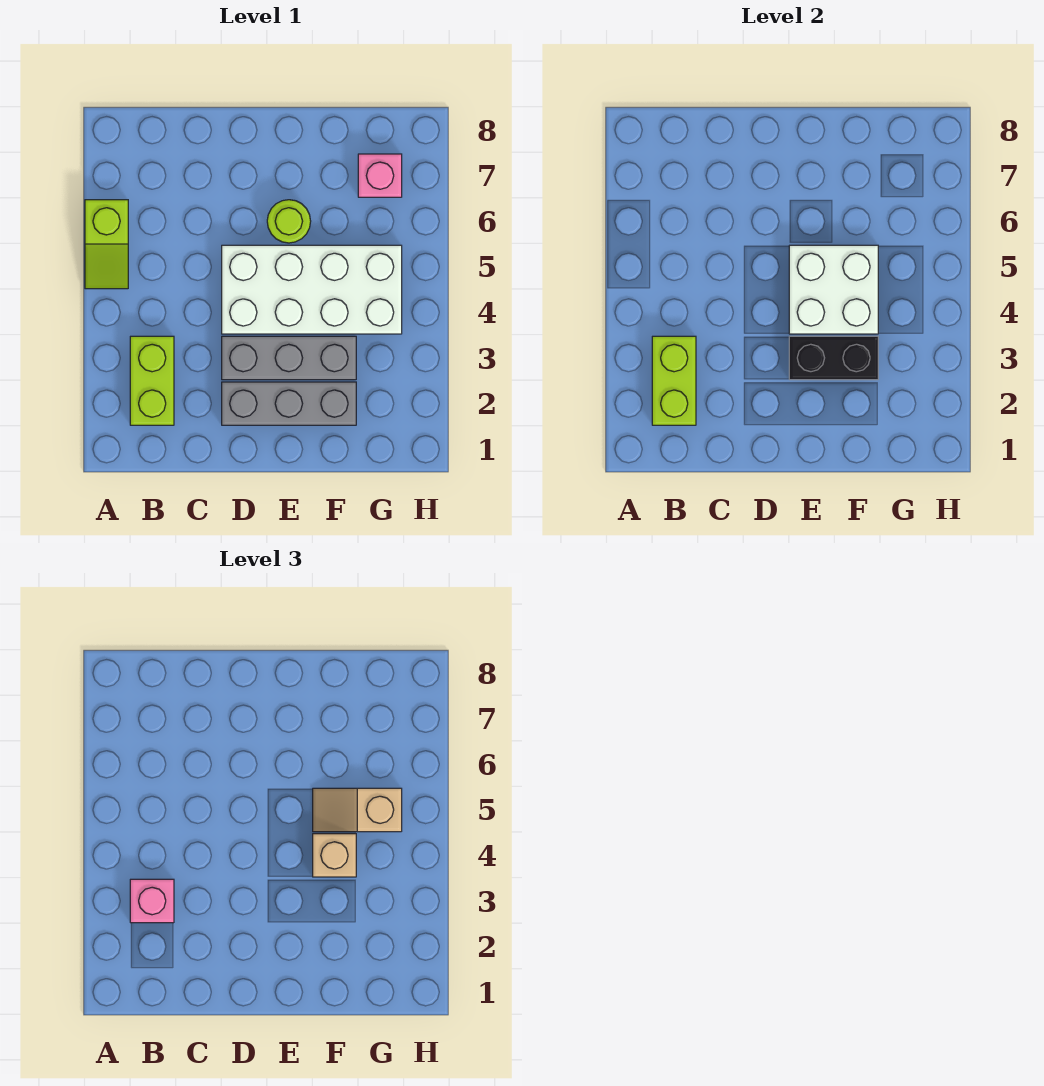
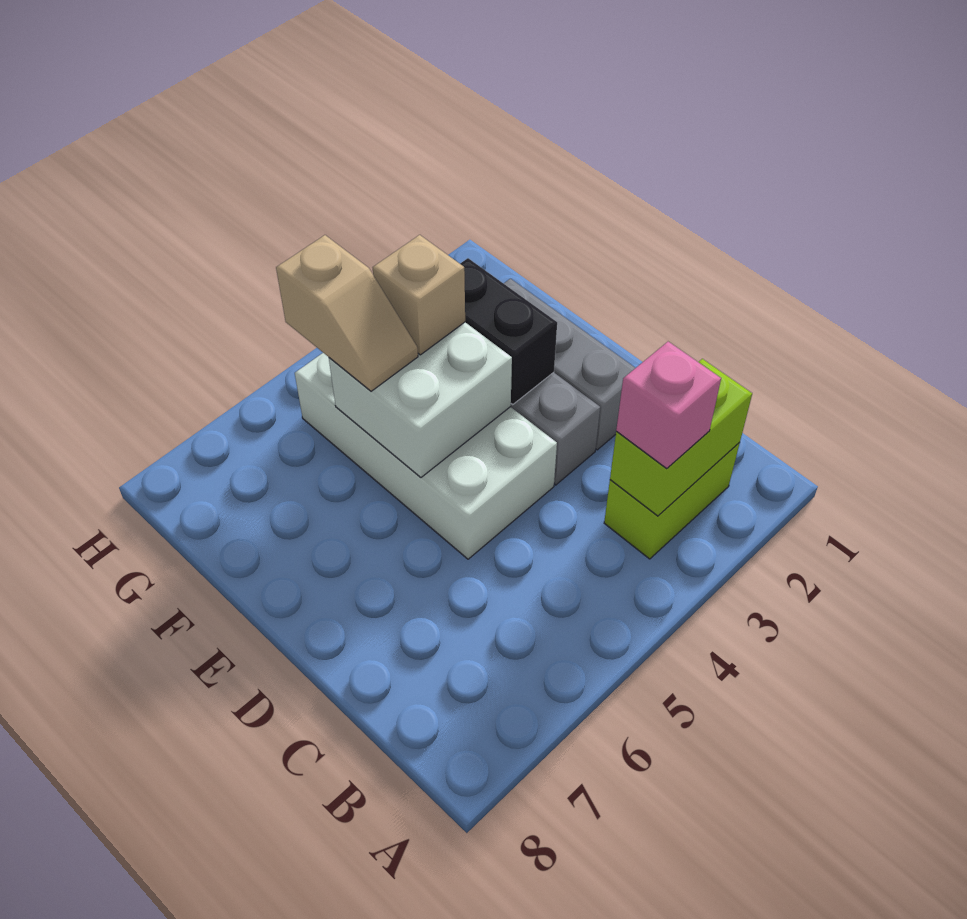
lime slope A5:A6 level 1 top 6 -> none
lime round brick E6 level 1 -> none
pink brick G7 level 1 -> none

